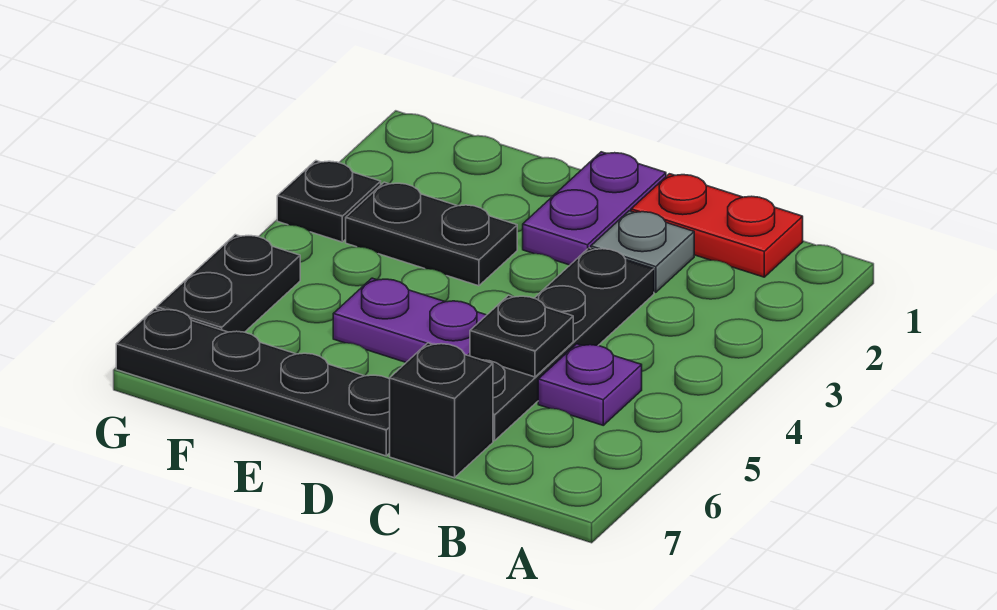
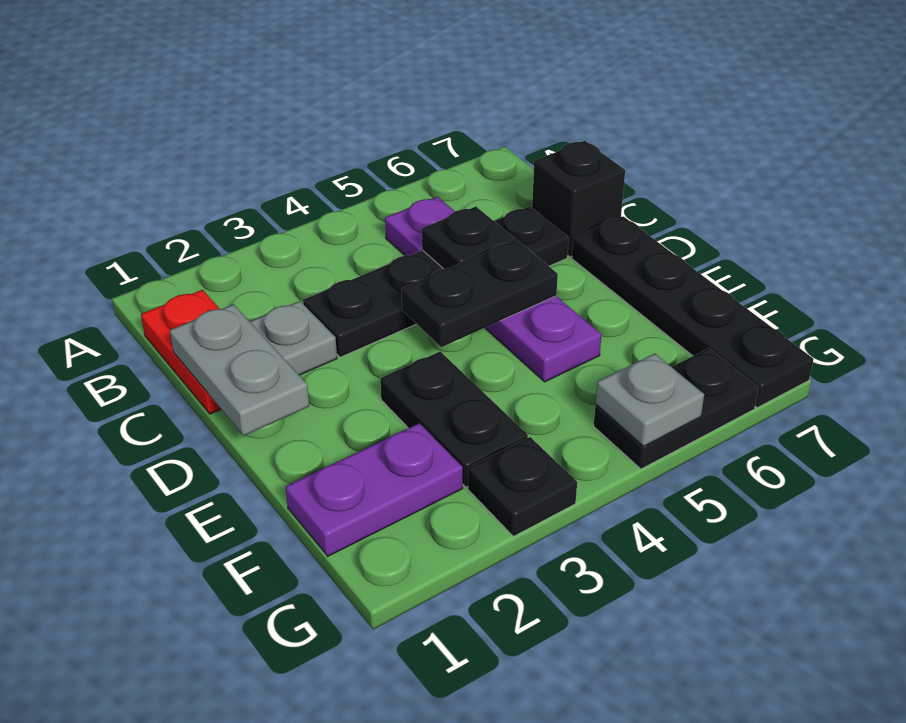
none -> grey plate C1:D1 level 2
purple plate D1:D2 level 1 -> purple plate F1:F2 level 1
none -> black plate D4:D5 level 2
none -> grey plate G5 level 2

